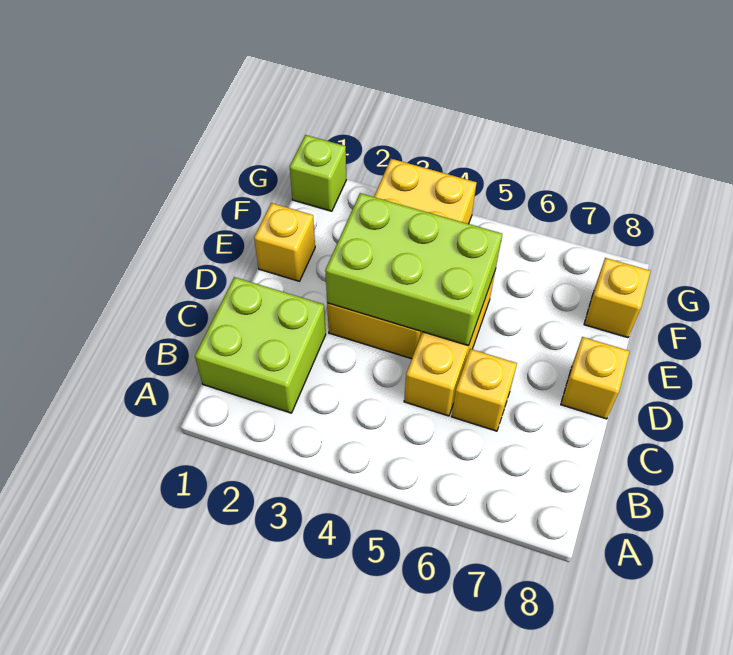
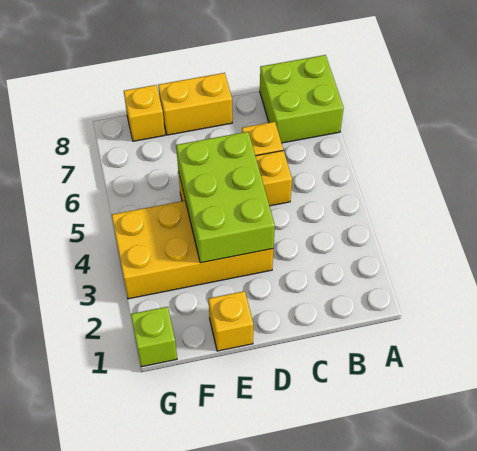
lime brick B1:C2 level 1 -> lime brick A7:B8 level 1
yellow brick D8 level 1 -> yellow brick D8:E8 level 1

